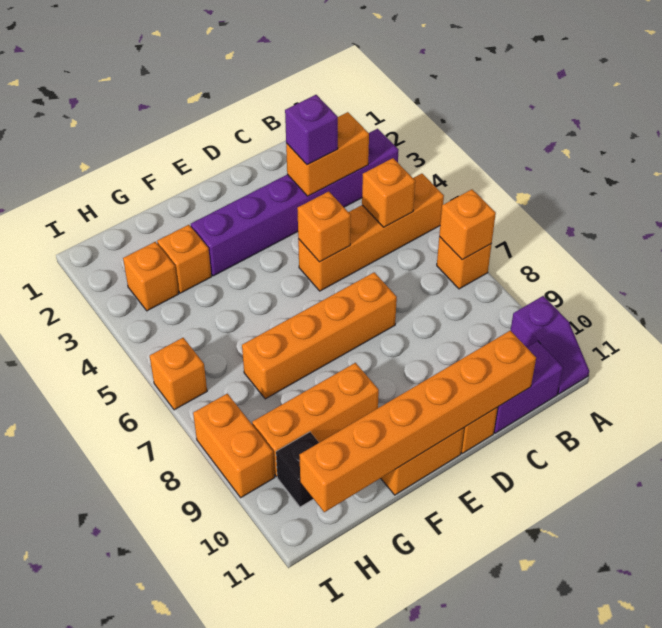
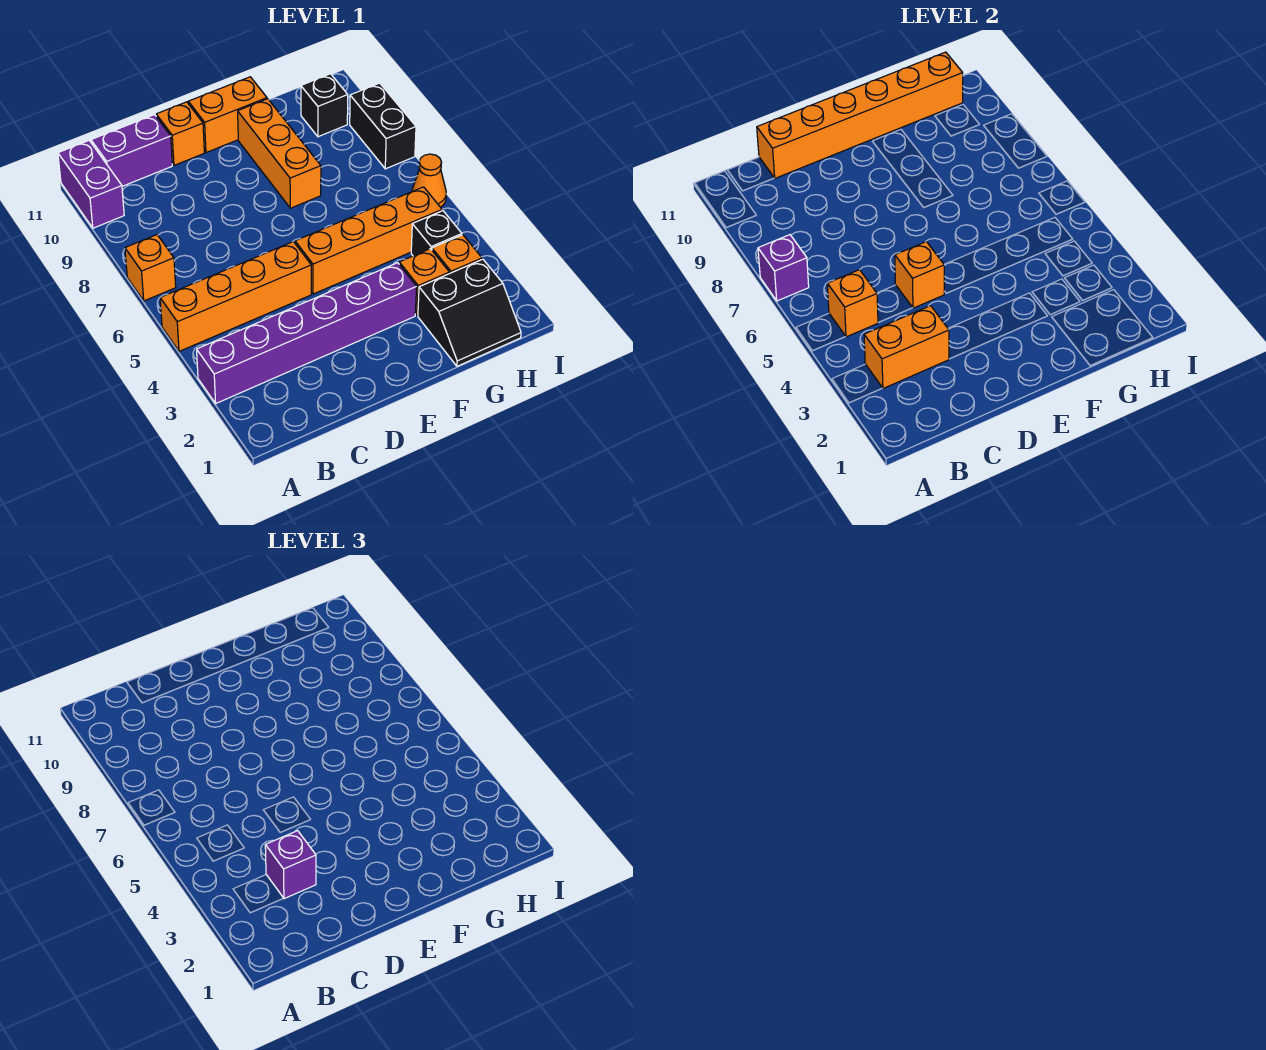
orange brick A7 level 2 -> purple brick A7 level 2
purple slope A10:A11 level 1 top 10 -> purple brick A10:A11 level 1
orange brick D7:G7 level 1 -> orange brick E5:H5 level 1
orange brick F9:H9 level 1 -> orange brick F8:F10 level 1
none -> black slope G1:H2 level 1 top 2
none -> black brick H4 level 1
orange brick I6 level 1 -> orange cone I6 level 1
orange brick I8:I9 level 1 -> black brick I8:I9 level 1

